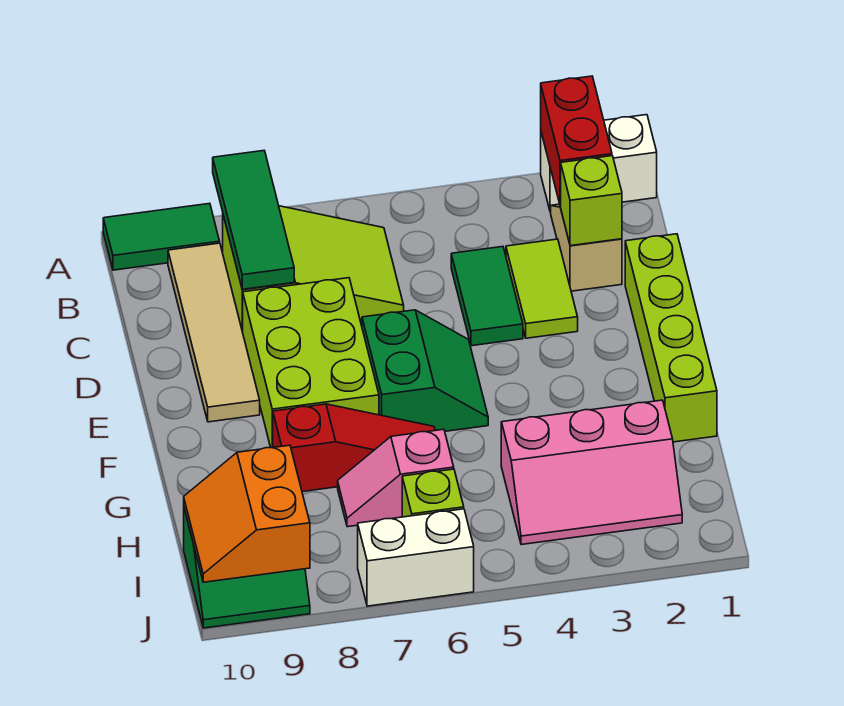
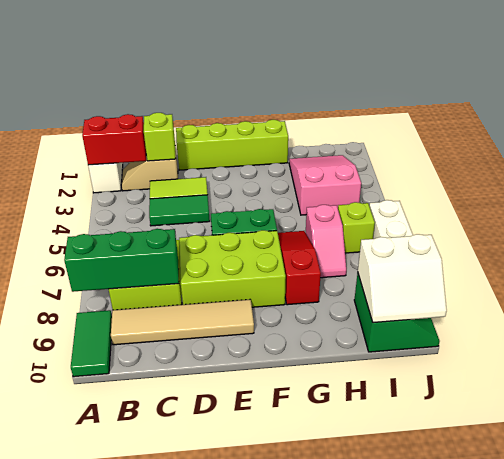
green tile A8:C8 level 2 -> green brick A8:C8 level 2
pink slope H2:I4 level 1 top H -> pink slope H2:I4 level 1 top 4
orange slope I9:J10 level 2 top 9 -> white slope I9:J10 level 2 top 9

